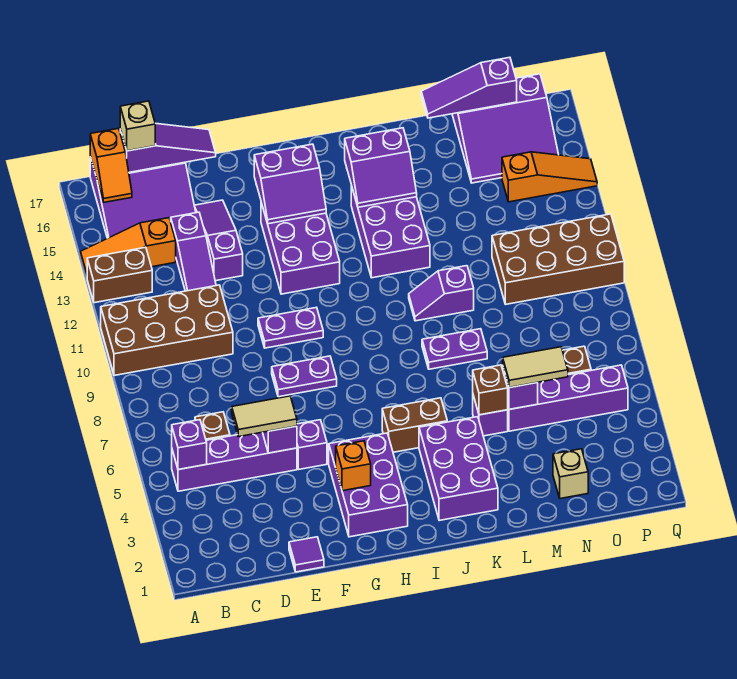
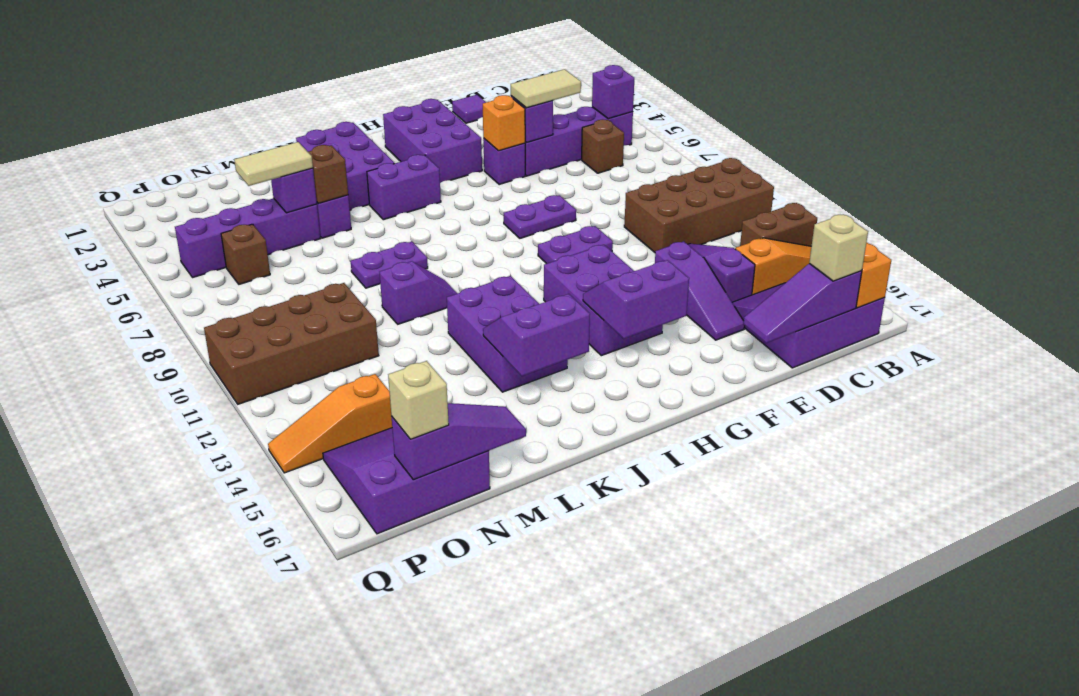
orange brick G3 level 2 -> orange brick F5 level 2
brown brick I5:J5 level 1 -> purple brick I5:J5 level 1
tan brick N2 level 1 -> tan brick O17 level 3

